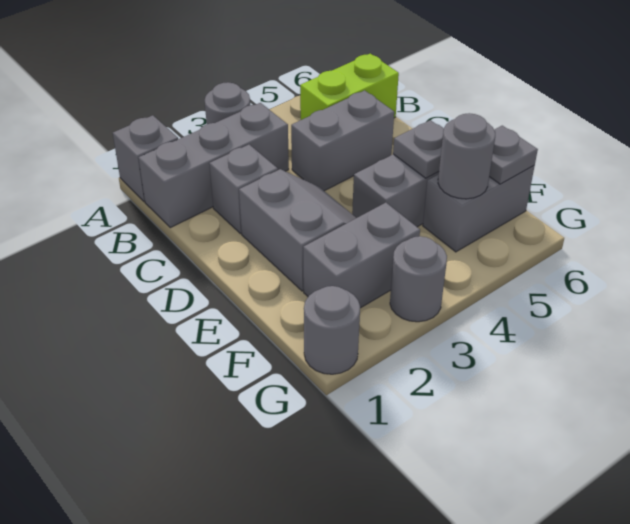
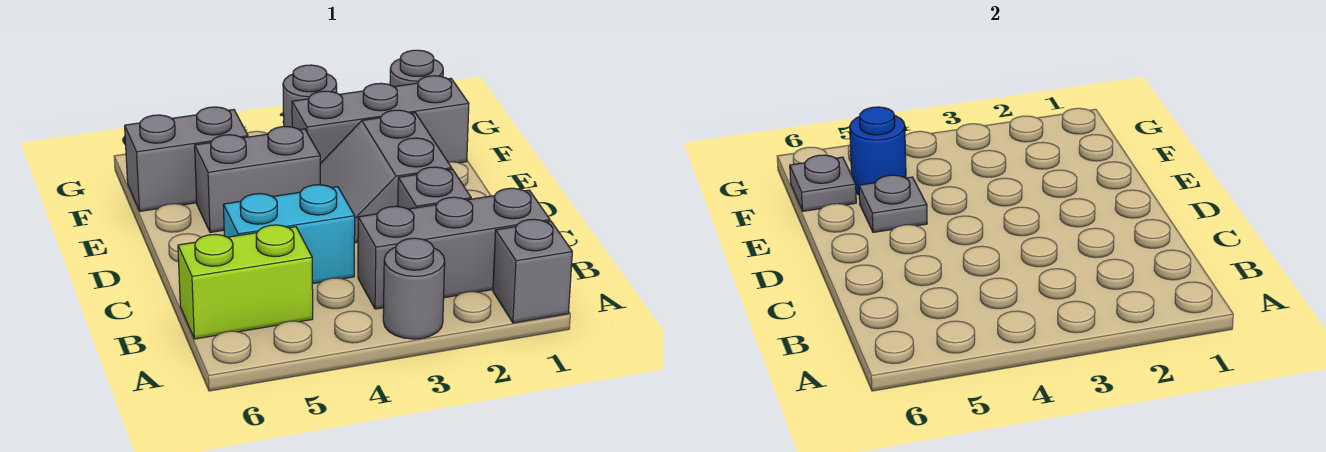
grey brick C4:C5 level 1 -> cyan brick C4:C5 level 1
grey brick F2:F3 level 1 -> grey brick F1:F3 level 1
grey round brick F5 level 2 -> blue round brick F5 level 2

